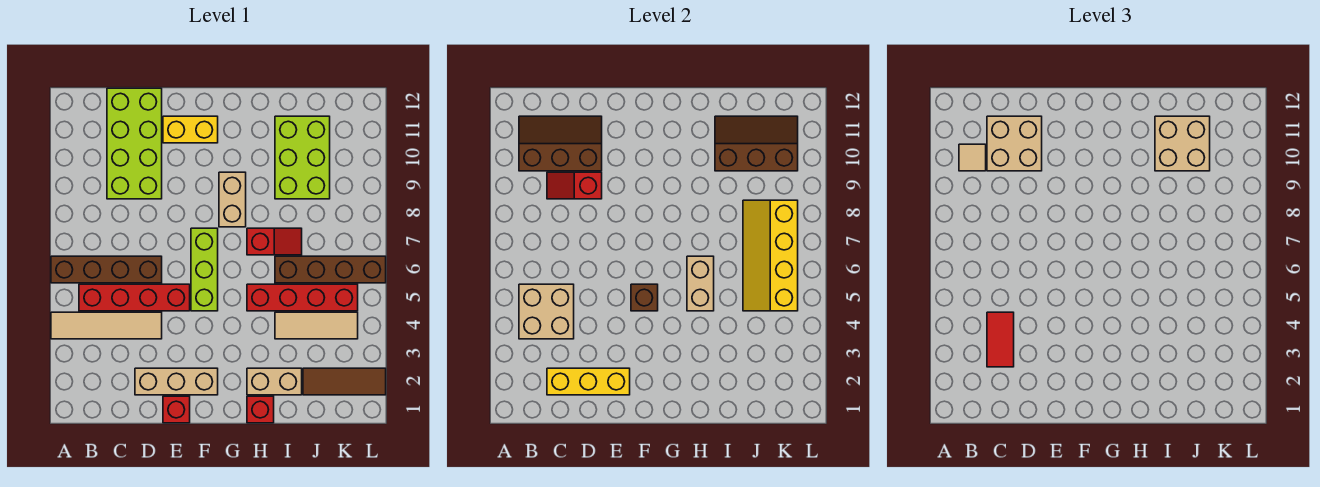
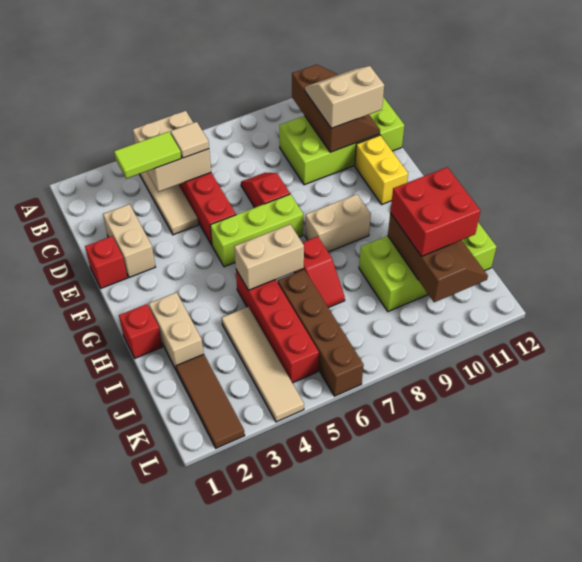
brown brick A6:D6 level 1 -> none
tan tile B10 level 3 -> tan tile C5 level 3
yellow brick C2:E2 level 2 -> none
red tile C3:C4 level 3 -> lime tile C3:C4 level 3
red slope C9:D9 level 2 top D -> red slope D7:E7 level 1 top E
tan brick C10:D11 level 3 -> tan slope C10:D11 level 3 top D
tan brick D2:F2 level 1 -> tan brick D2:E2 level 1
brown brick F5 level 2 -> none
tan tile I4:K4 level 1 -> tan tile I4:L4 level 1
lime brick I9:J11 level 1 -> lime brick I9:J12 level 1
tan brick I10:J11 level 3 -> red brick I10:J11 level 3
yellow slope J5:K8 level 2 top K -> none

